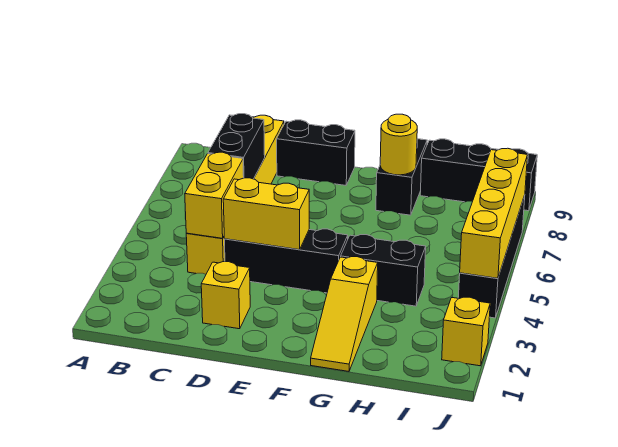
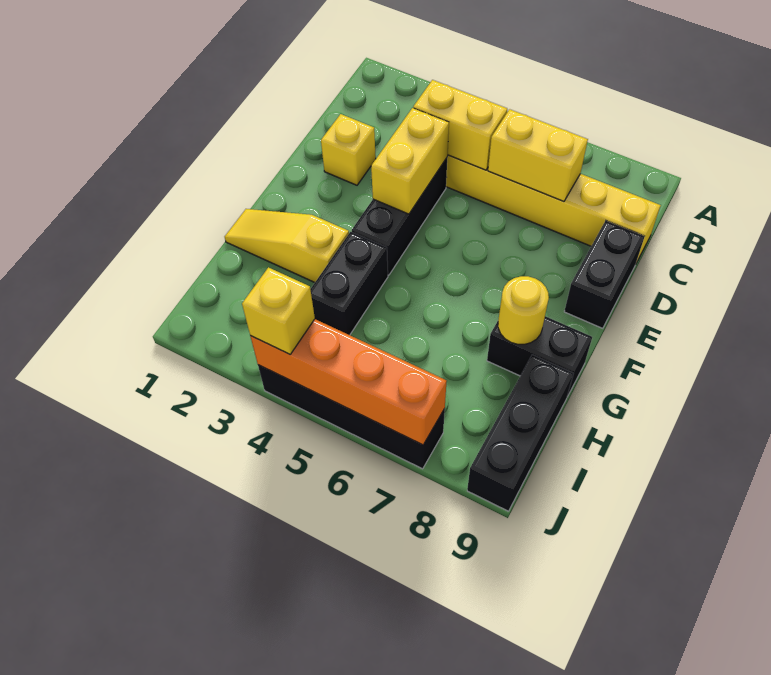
black brick C6:C7 level 2 -> yellow brick C6:C7 level 2
yellow brick J2 level 1 -> yellow brick J4 level 3
yellow brick J4:J7 level 2 -> orange brick J4:J7 level 2

